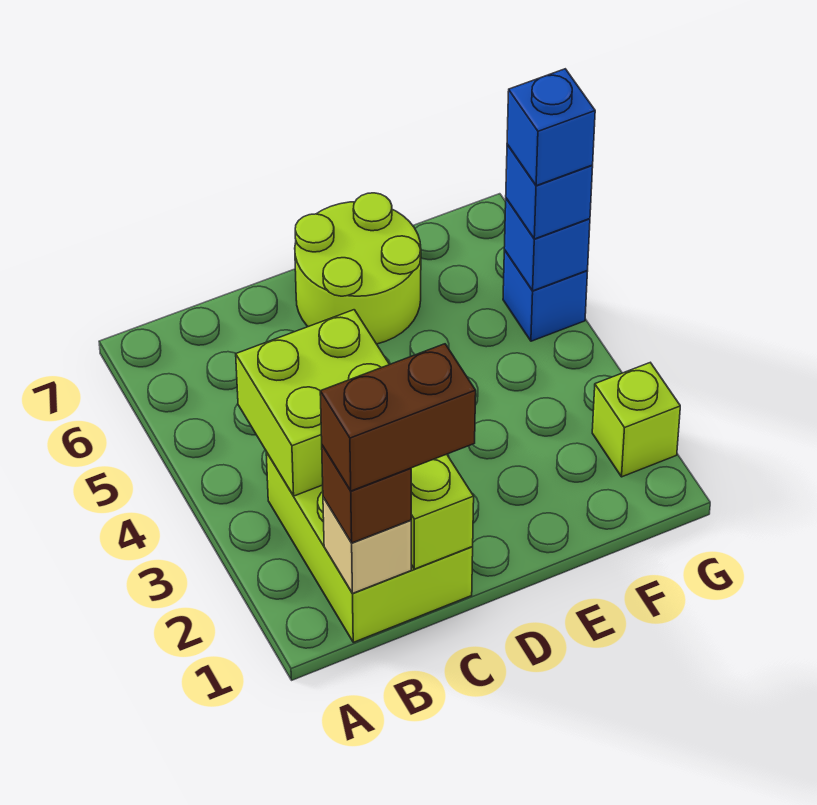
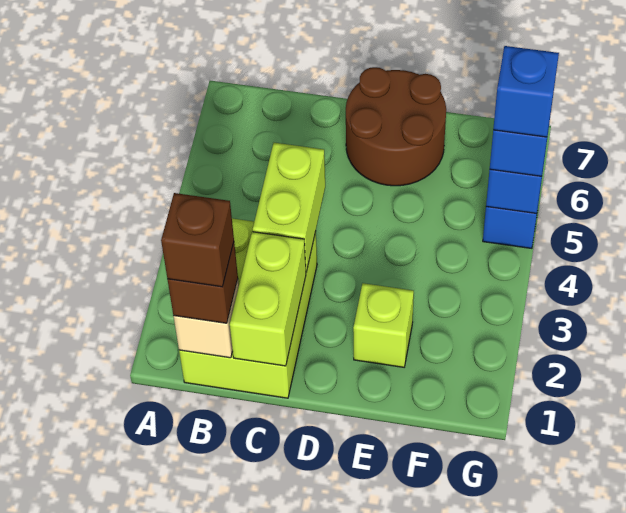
brown brick B1:C1 level 4 -> brown brick B1 level 4
lime brick B3:C4 level 2 -> lime brick C3:C4 level 2
lime round brick D6:E7 level 1 -> brown round brick D6:E7 level 1
lime brick G2 level 1 -> lime brick E2 level 1

